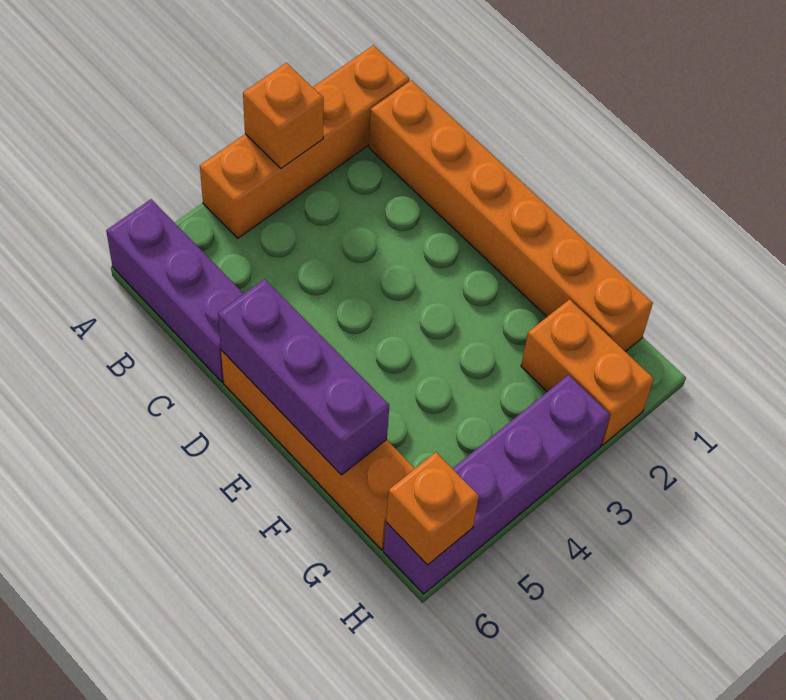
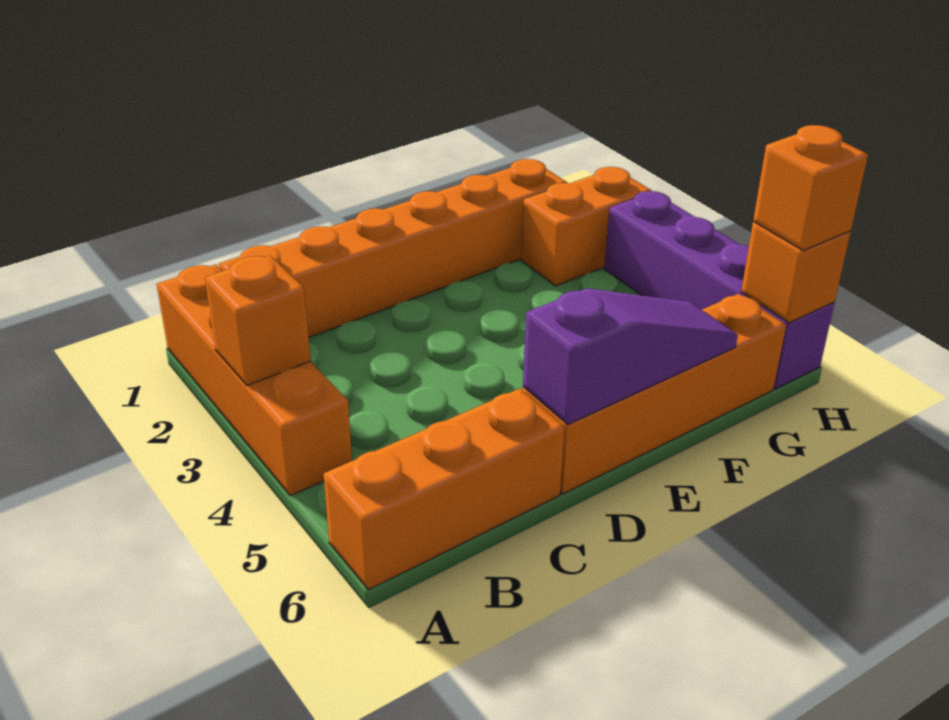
purple brick A6:C6 level 1 -> orange brick A6:C6 level 1
purple brick D6:F6 level 2 -> purple slope D6:F6 level 2 top D
none -> orange brick H6 level 3

